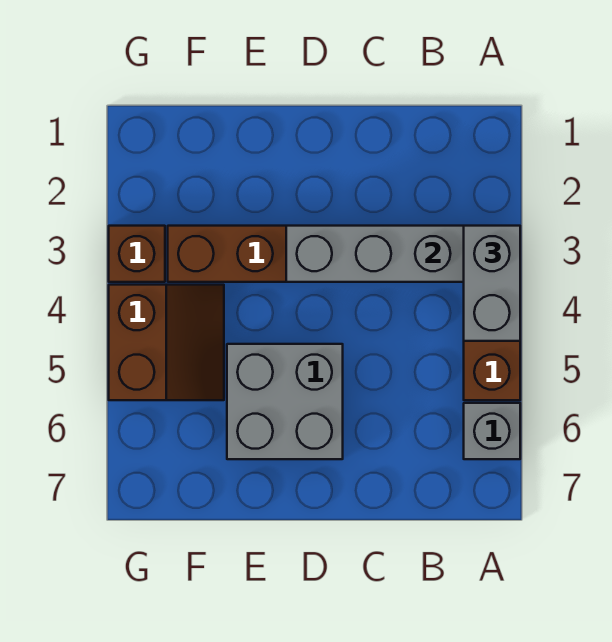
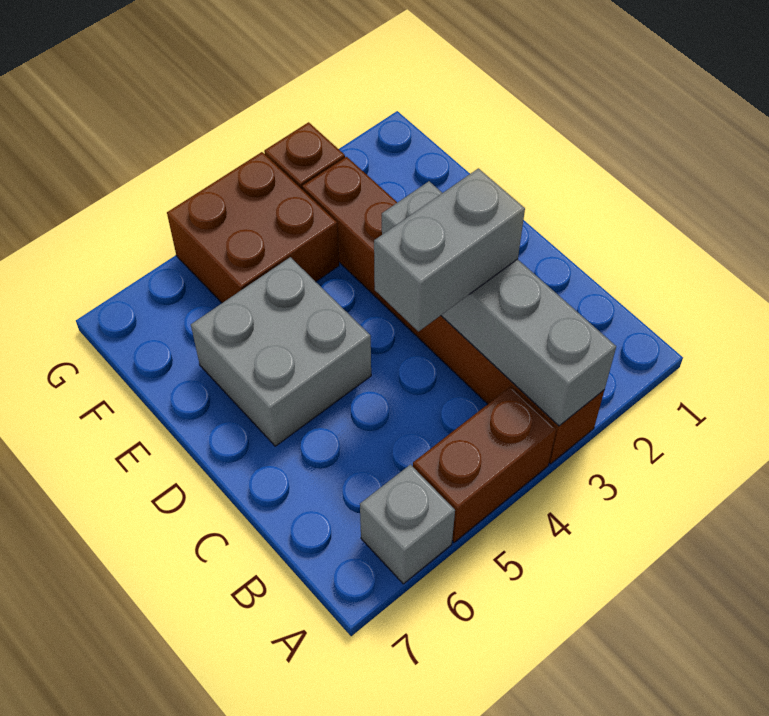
grey brick A3:A4 level 3 -> grey brick C3:C4 level 3
brown slope F4:G5 level 1 top G -> brown brick F4:G5 level 1

